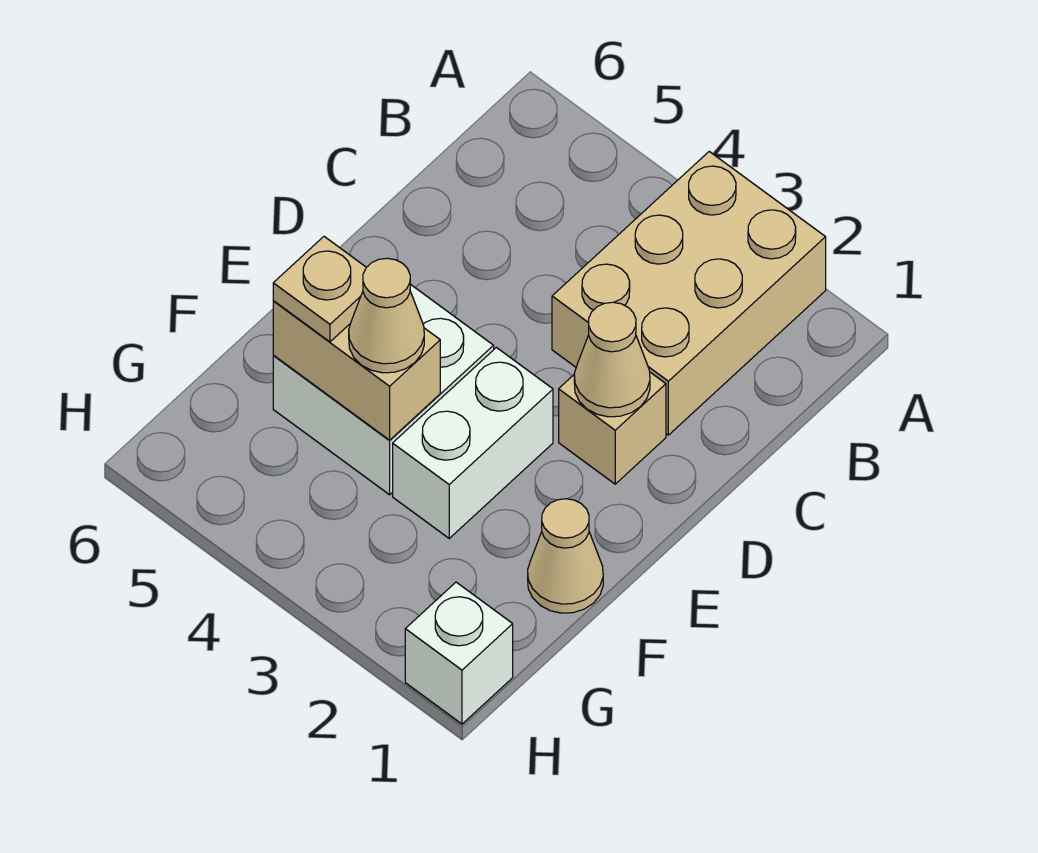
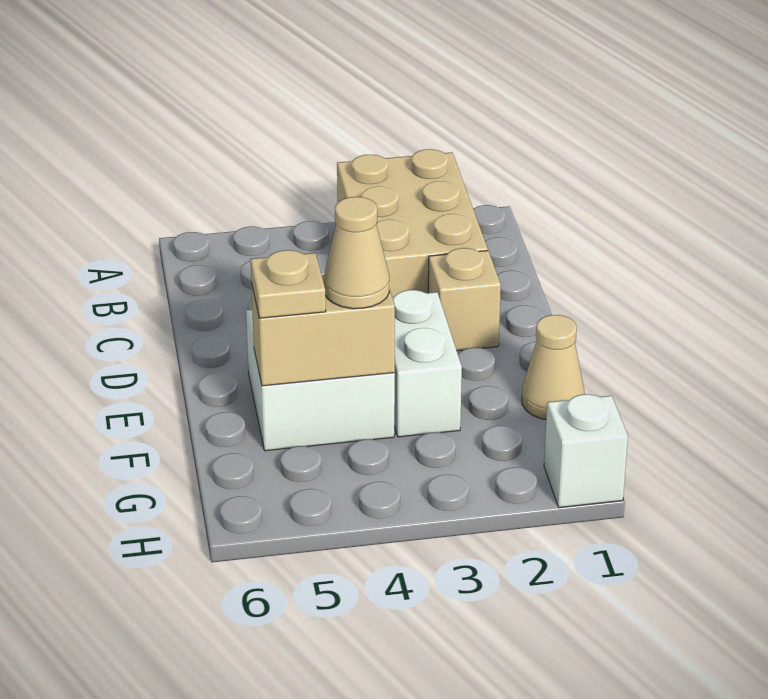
tan cone D2 level 2 -> none

